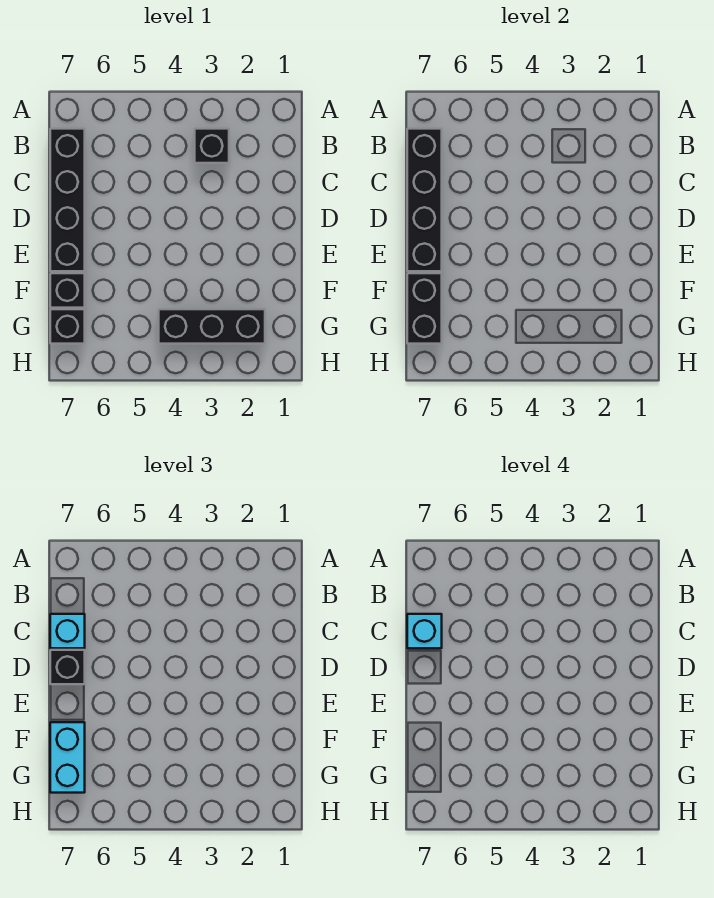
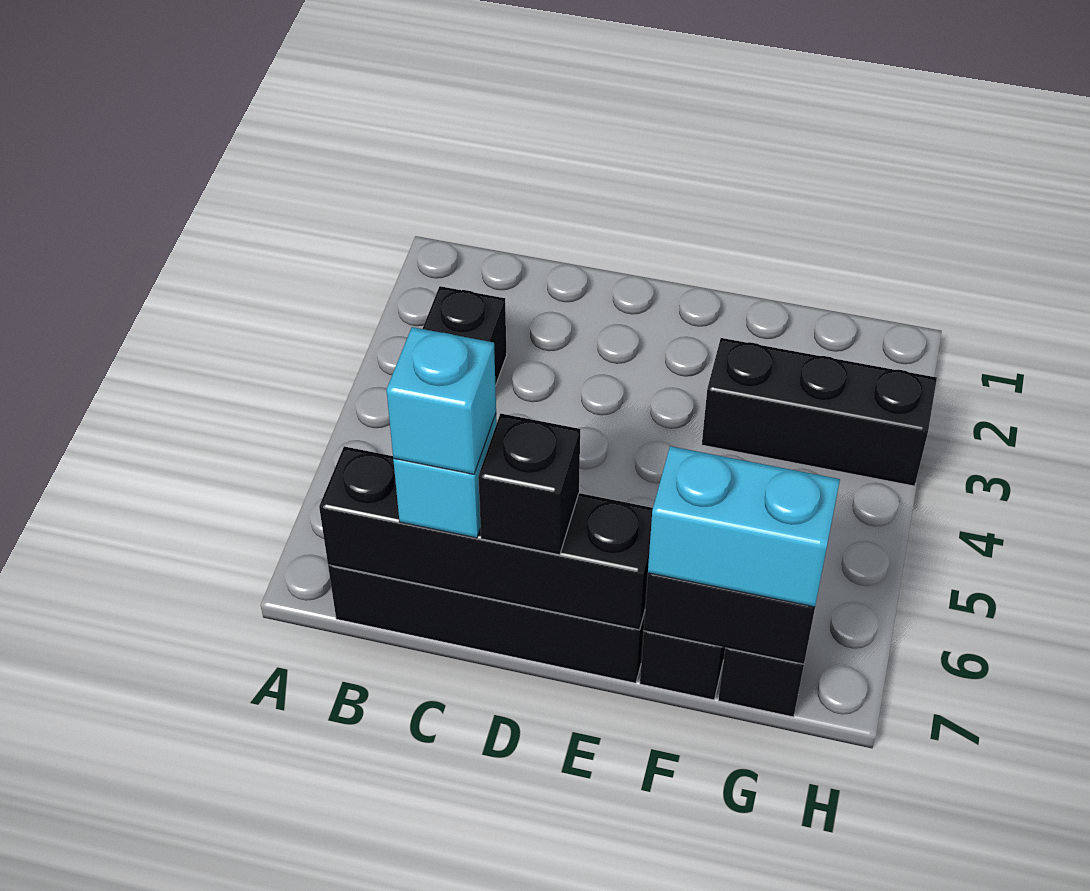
black brick G2:G4 level 1 -> black brick F3:H3 level 1

